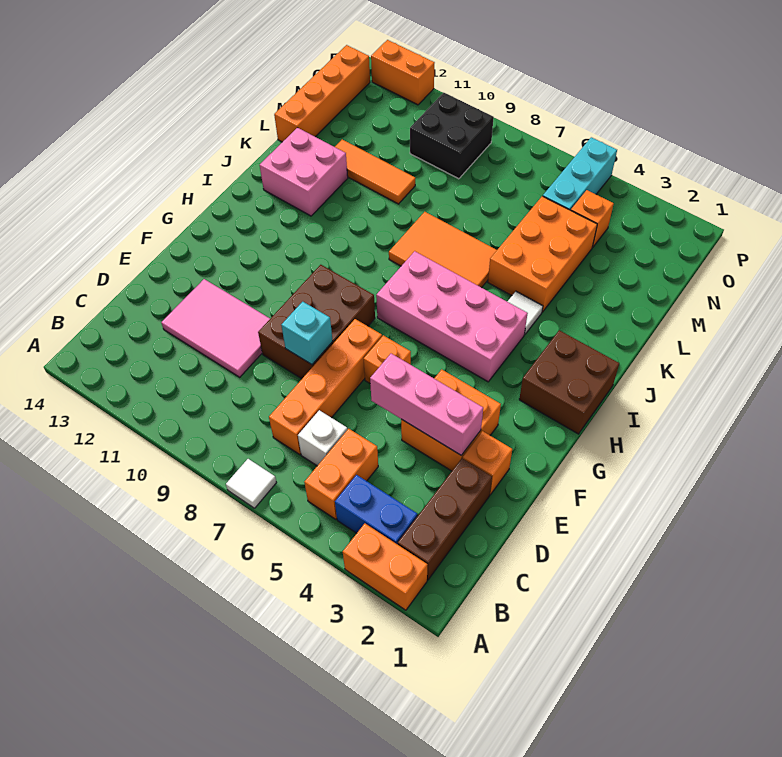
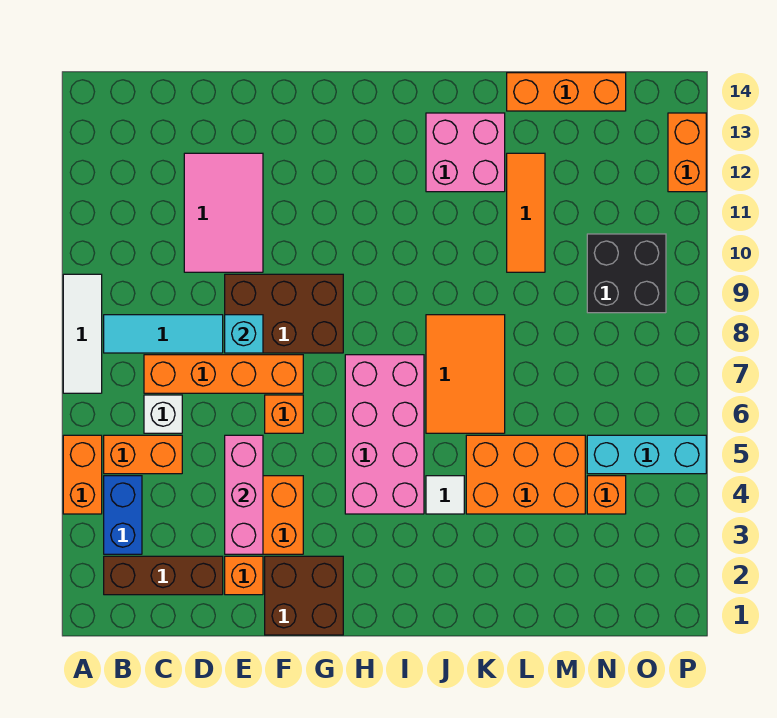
orange brick A2:A3 level 1 -> orange brick A4:A5 level 1
white tile A7 level 1 -> white tile A7:A9 level 1
none -> cyan tile B8:D8 level 1
brown brick H1:I2 level 1 -> brown brick F1:G2 level 1
orange brick L14:O14 level 1 -> orange brick L14:N14 level 1

